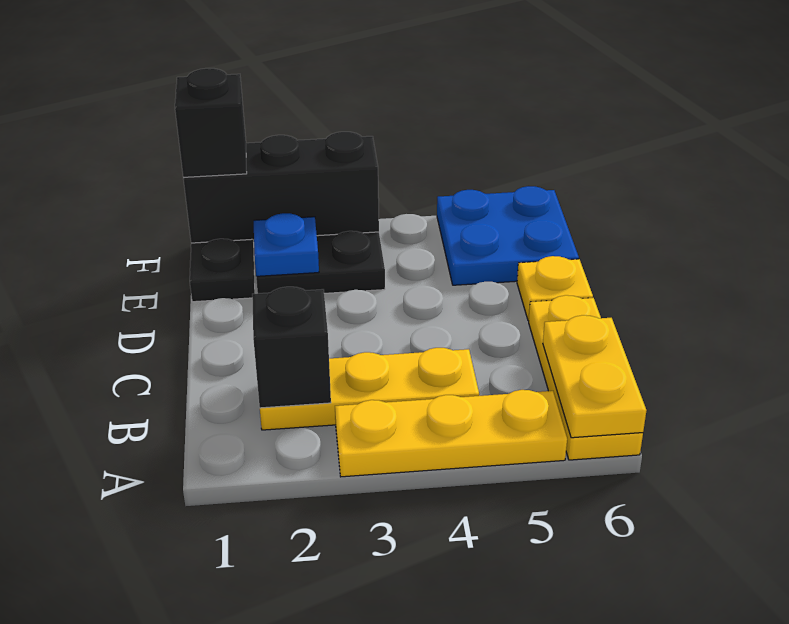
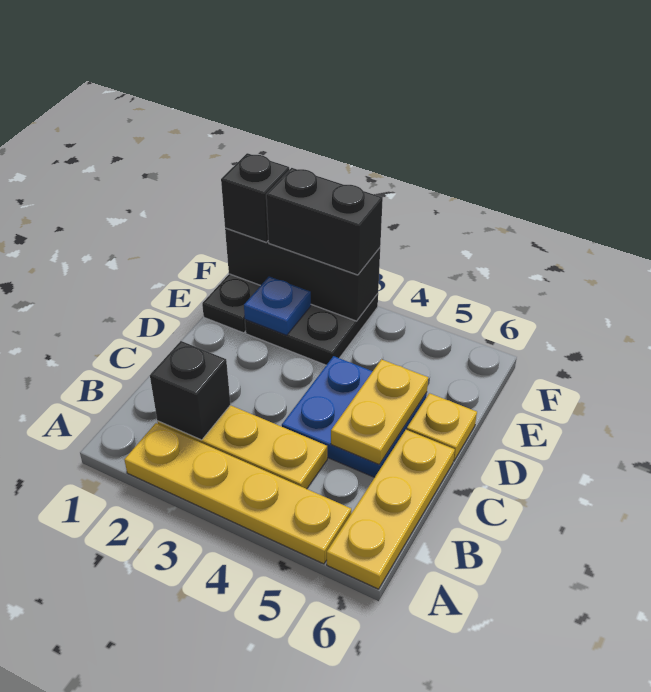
yellow plate A3:A5 level 1 -> yellow plate A2:A5 level 1
yellow plate A6:B6 level 2 -> yellow plate C5:D5 level 2
blue plate E5:F6 level 1 -> blue plate C4:D5 level 1
none -> black brick F2:F3 level 3

